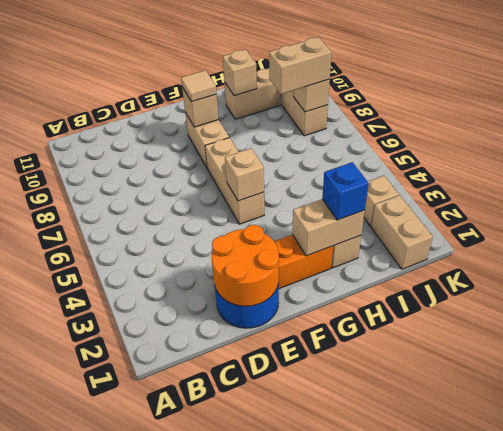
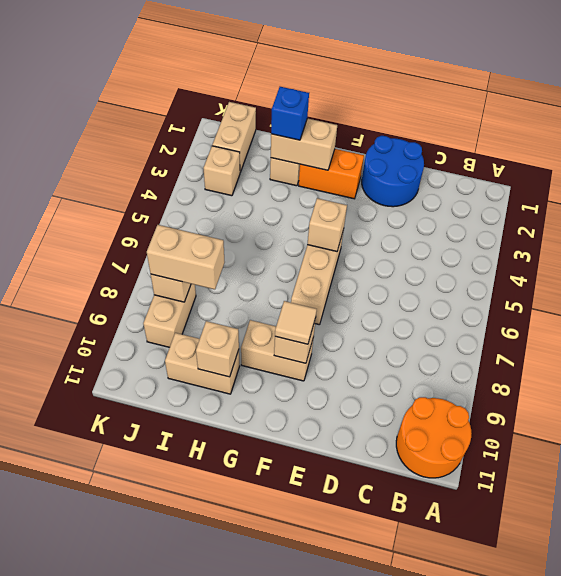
orange round brick D1:E2 level 2 -> orange round brick A10:B11 level 1
tan brick F8:F9 level 1 -> tan brick F9:G9 level 1

